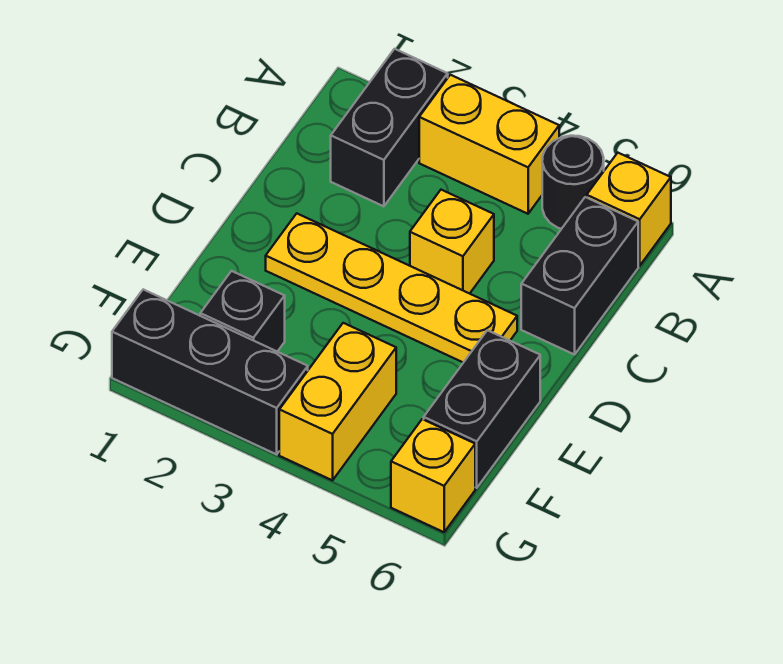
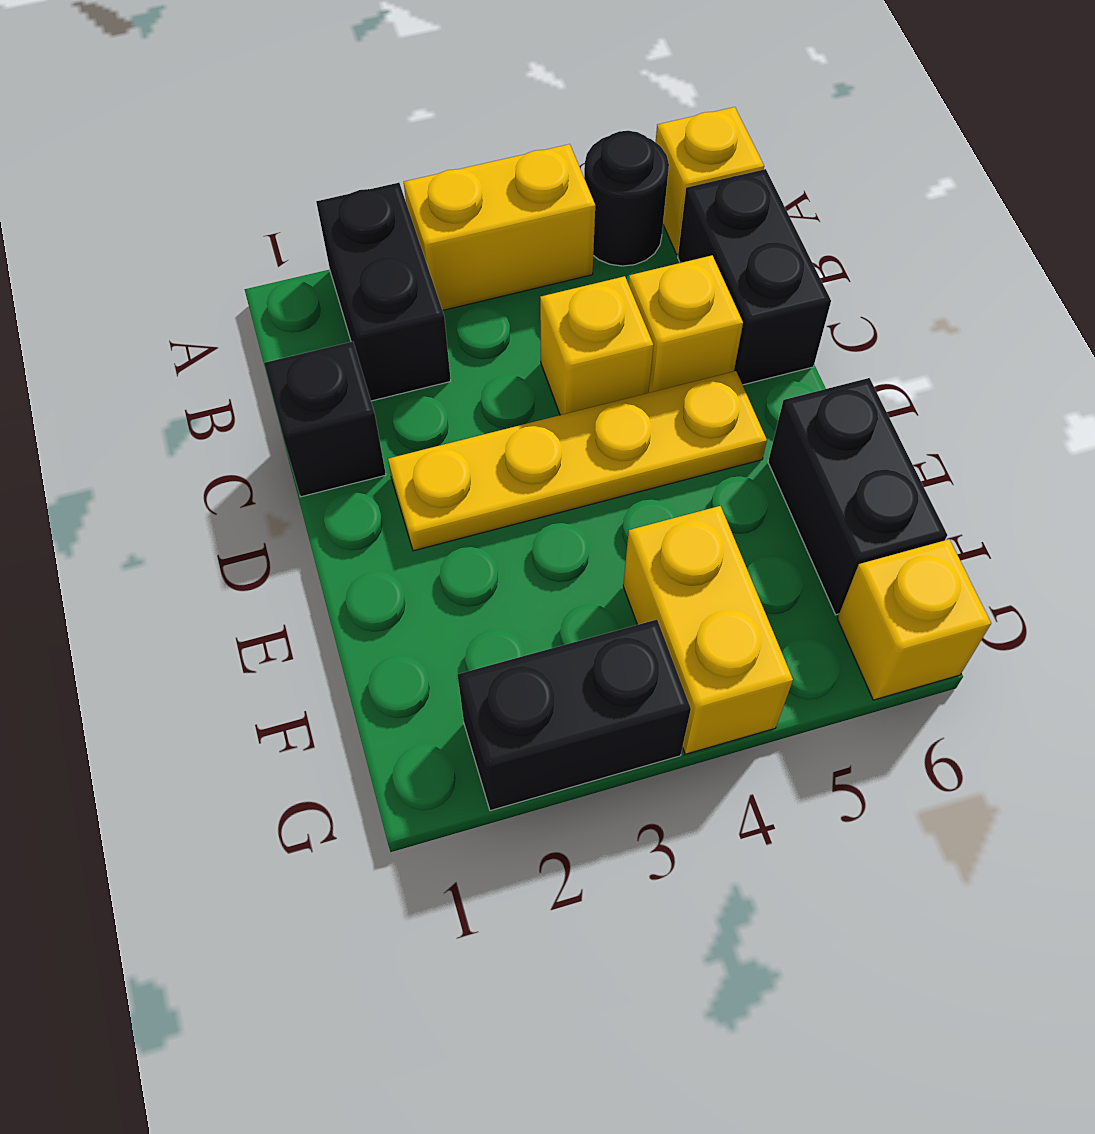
none -> yellow brick C5 level 1
black brick F2 level 1 -> black brick C1 level 1
black brick G1:G3 level 1 -> black brick G2:G3 level 1

